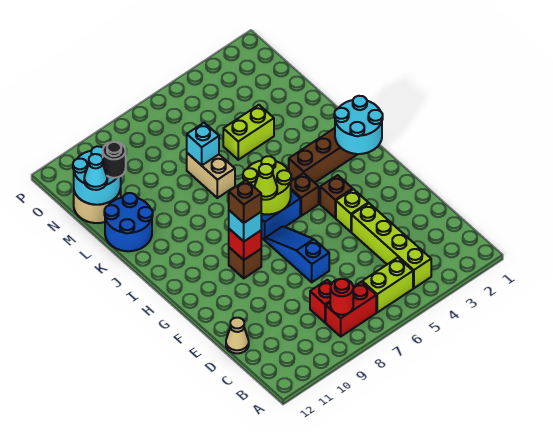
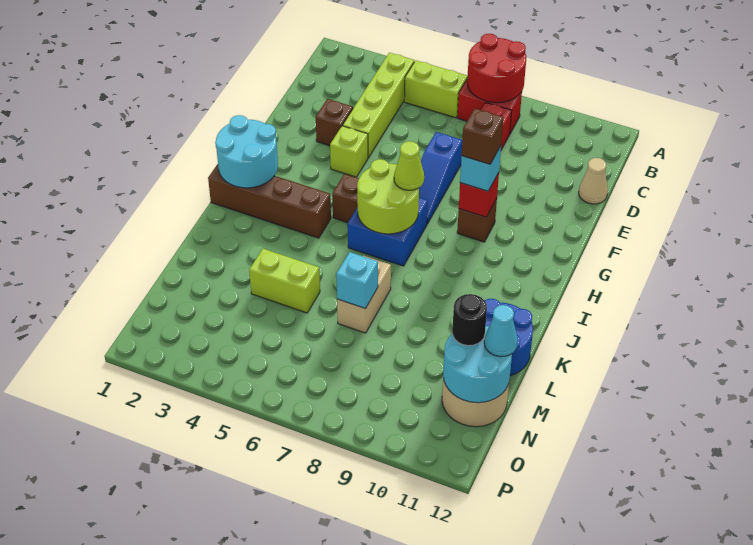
red round brick B8 level 2 -> red round brick A7:B8 level 2
brown brick G4 level 1 -> brown brick E3 level 1

